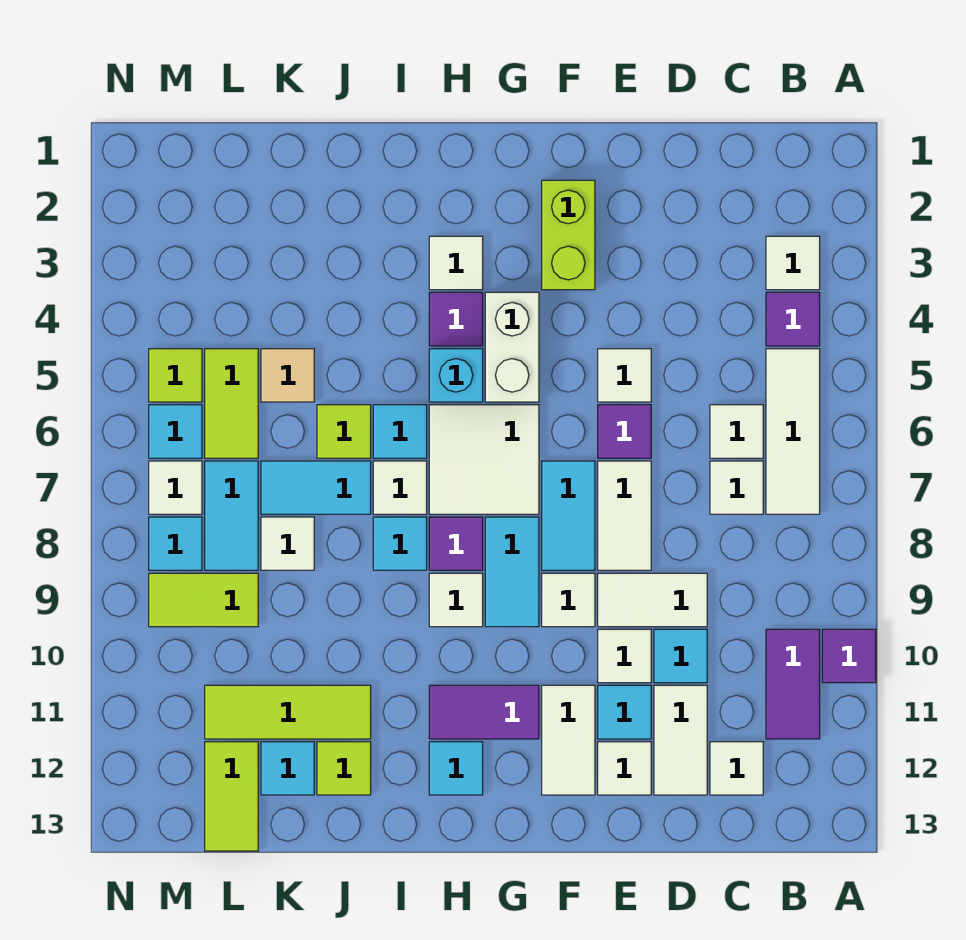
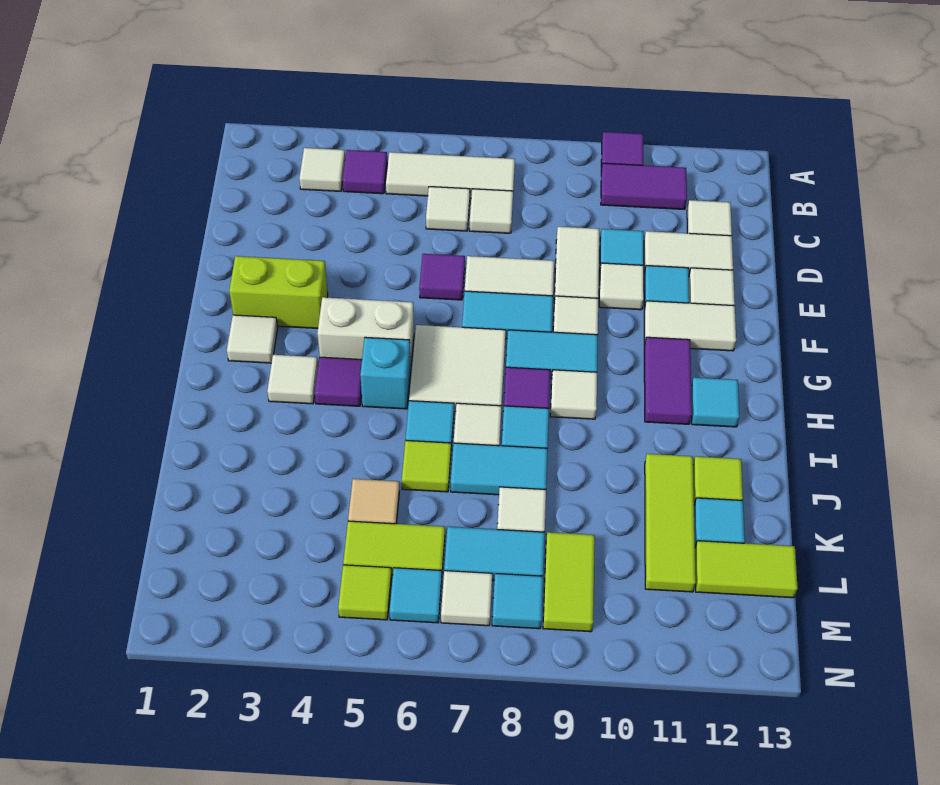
white tile E5 level 1 -> white tile G2 level 1
cyan tile J7:K7 level 1 -> cyan tile J7:J8 level 1

